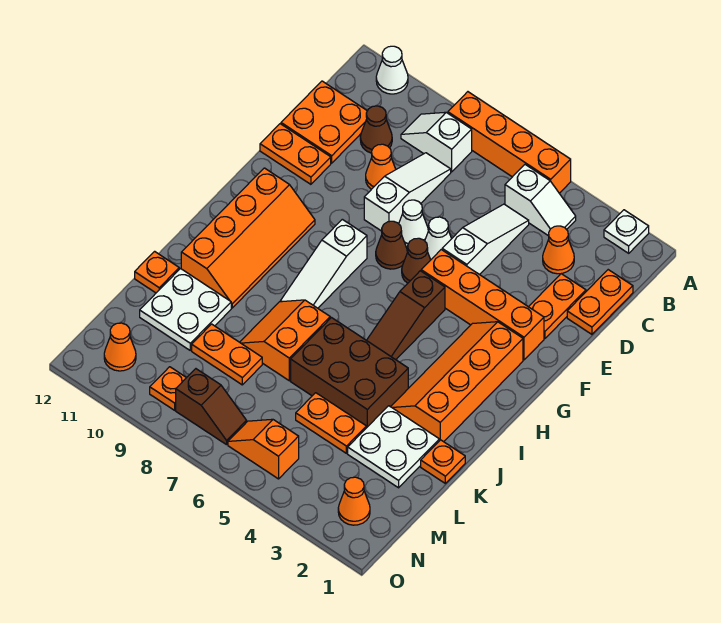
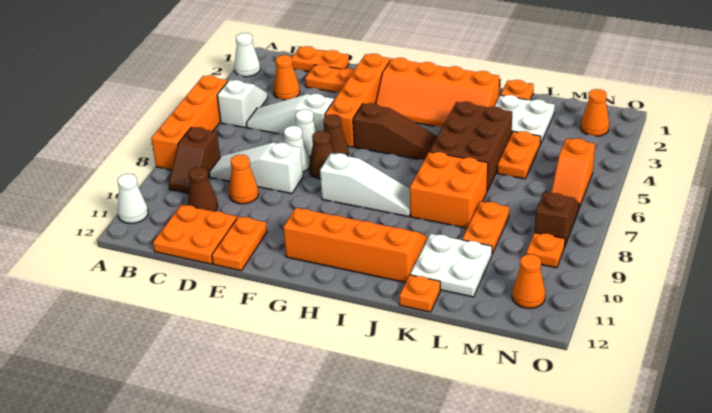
white plate A2 level 1 -> white cone A2 level 1
white slope B8:B9 level 1 top 8 -> brown slope B8:B9 level 1 top 8
orange slope J7:K8 level 1 top 7 -> orange brick J7:K8 level 1

